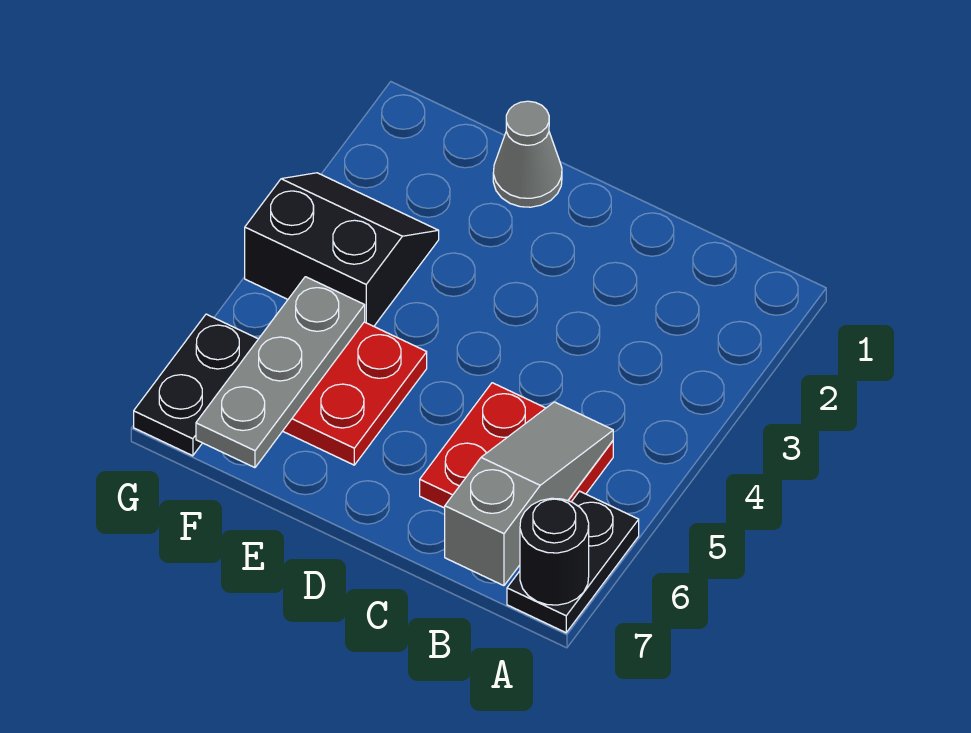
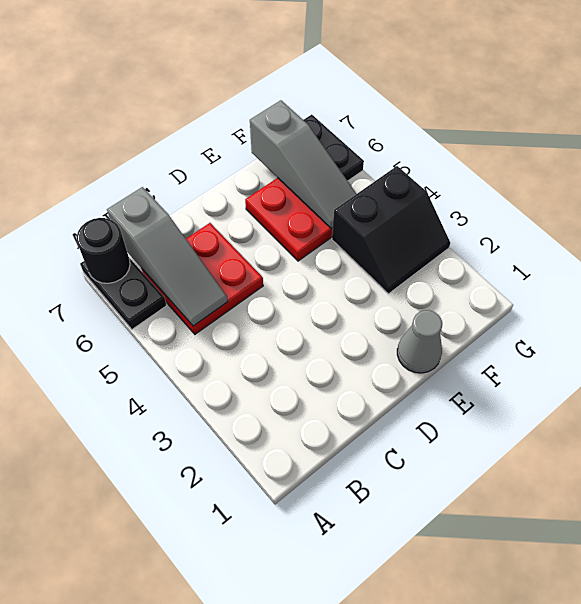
grey plate F5:F7 level 2 -> grey slope F5:F7 level 2 top 7

